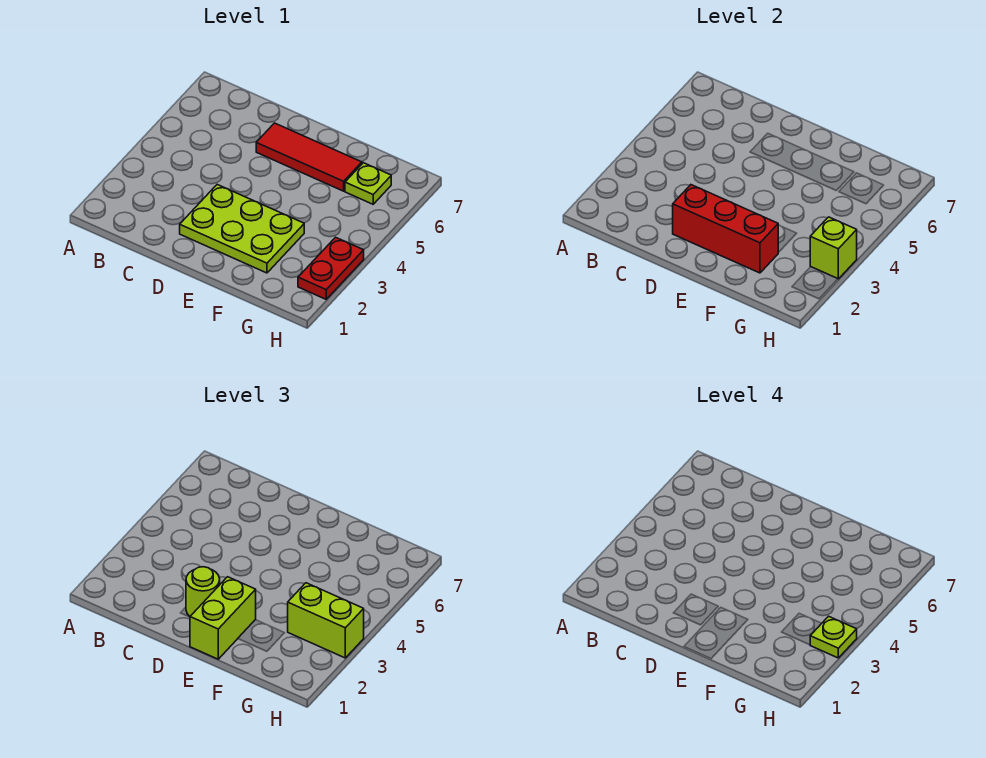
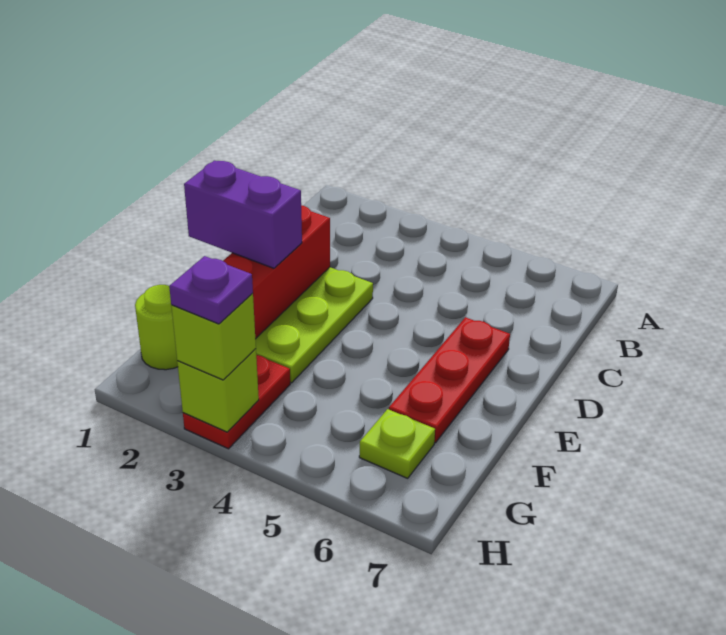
lime round brick D2 level 3 -> lime round brick G1 level 1
red tile D6:F6 level 1 -> red plate D6:F6 level 1
lime brick E1:E2 level 3 -> purple brick E1:E2 level 3
lime brick G3:H3 level 3 -> lime brick H3 level 3
red plate H2:H3 level 1 -> red plate G3:H3 level 1
lime plate H3 level 4 -> purple plate H3 level 4

